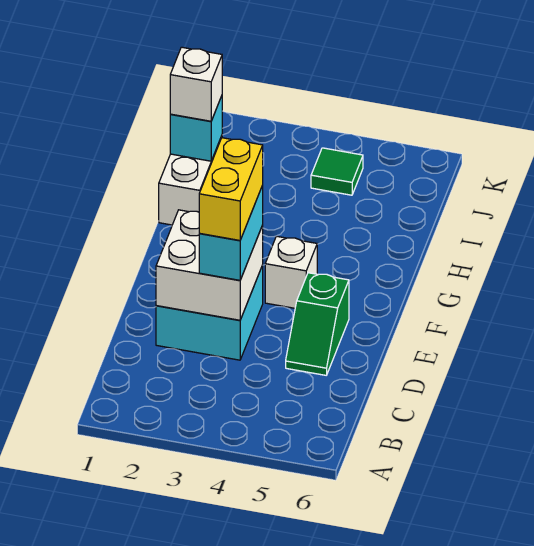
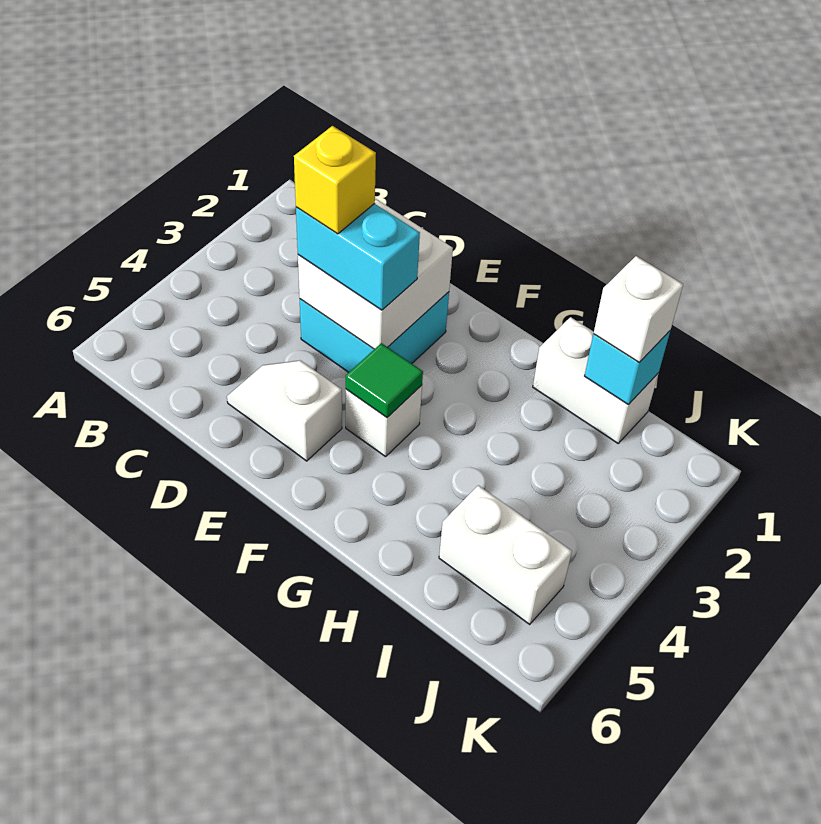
yellow brick D3:E3 level 4 -> yellow brick D3 level 4
green slope D5:E5 level 1 top E -> white slope D5:E5 level 1 top E
none -> white brick I5:J5 level 1
green tile J4 level 1 -> green tile F4 level 2

